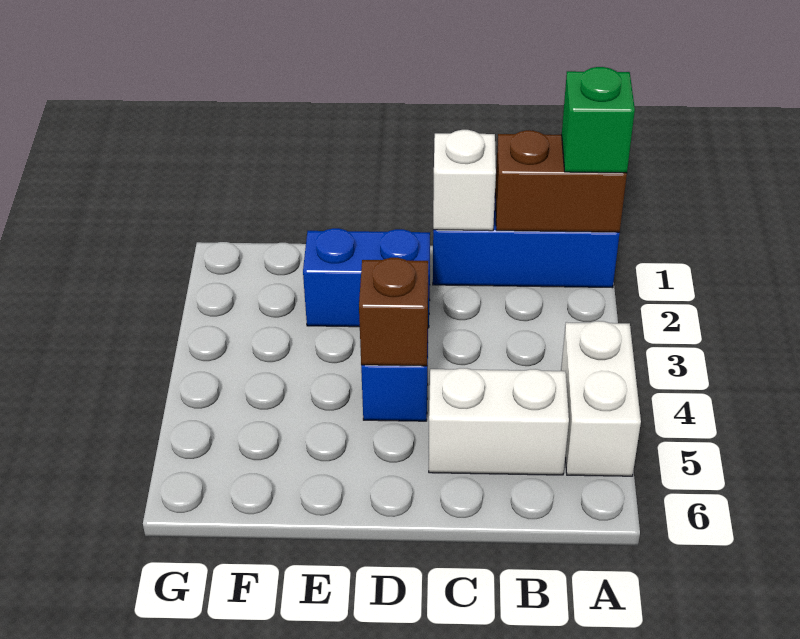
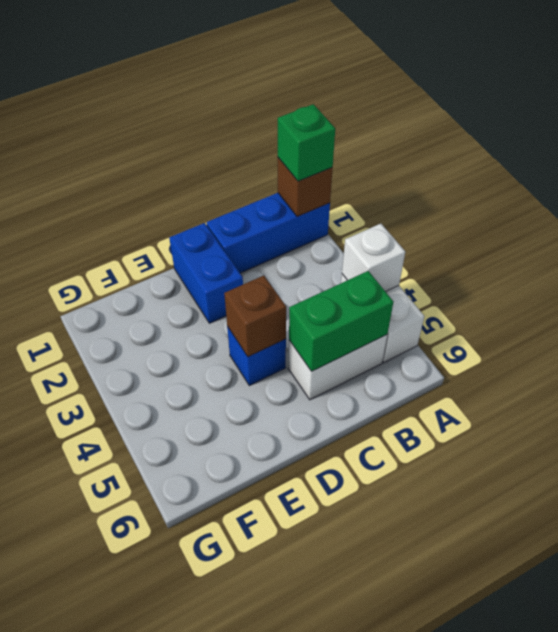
brown brick A1:B1 level 2 -> brown brick A1 level 2
none -> green brick B5:C5 level 2
white brick C1 level 2 -> white brick A4 level 2
blue brick D2:E2 level 1 -> blue brick D1:D2 level 1

